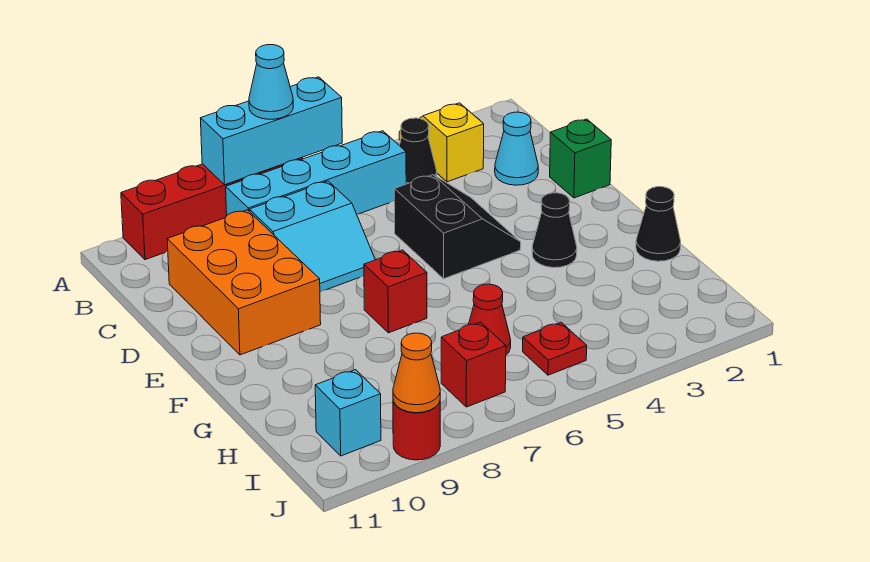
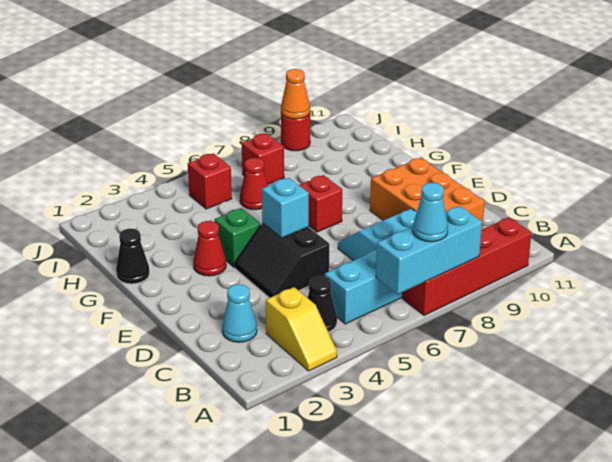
green brick D1 level 1 -> green brick F4 level 1
black cone F3 level 1 -> red cone F3 level 1
red plate I5 level 1 -> red brick I5 level 1
cyan brick I10 level 1 -> cyan brick E5 level 2

